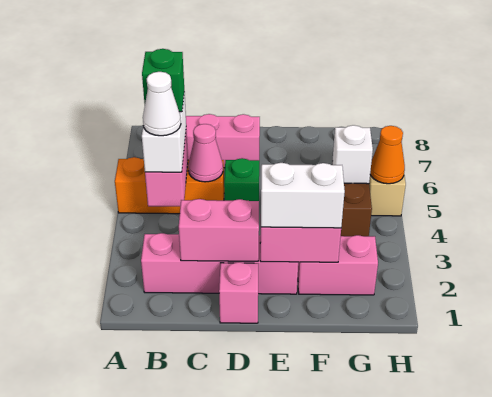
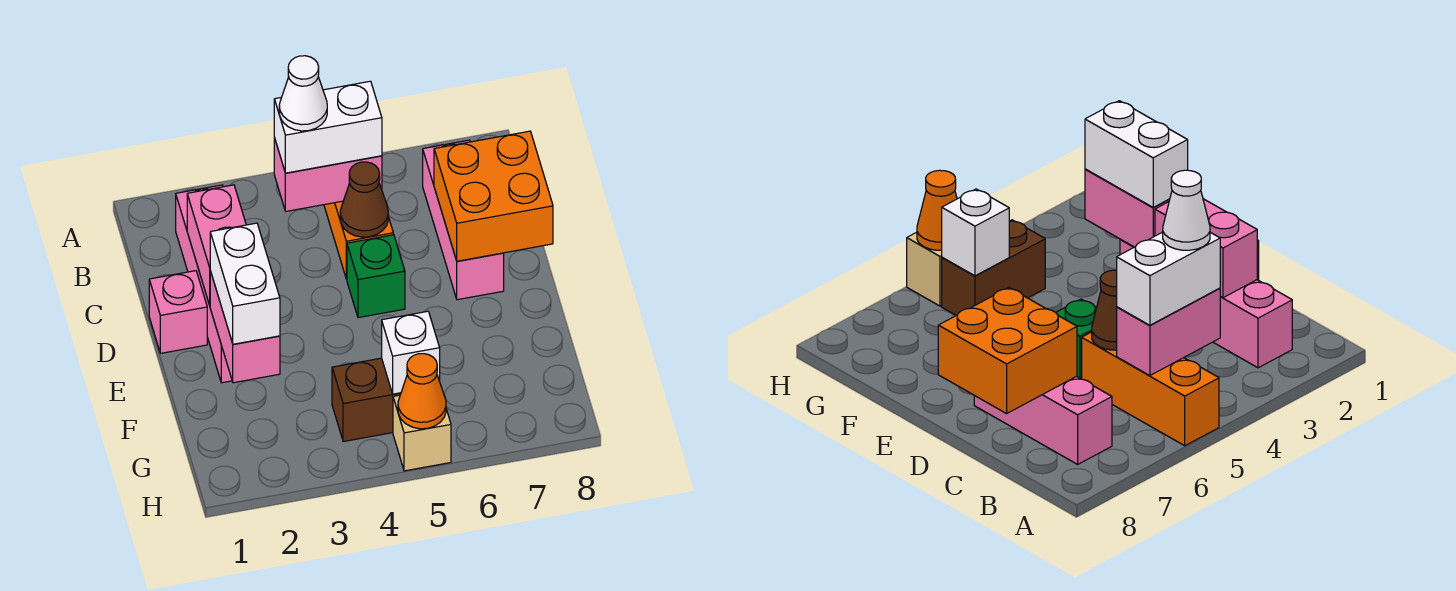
green brick B5 level 4 -> none
pink cone C5 level 2 -> brown cone C5 level 2
none -> orange brick C7:D8 level 2
pink brick F2:G2 level 1 -> none

